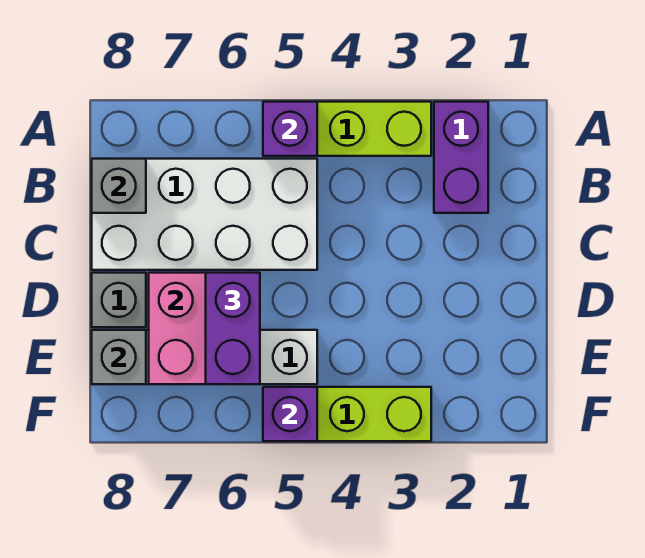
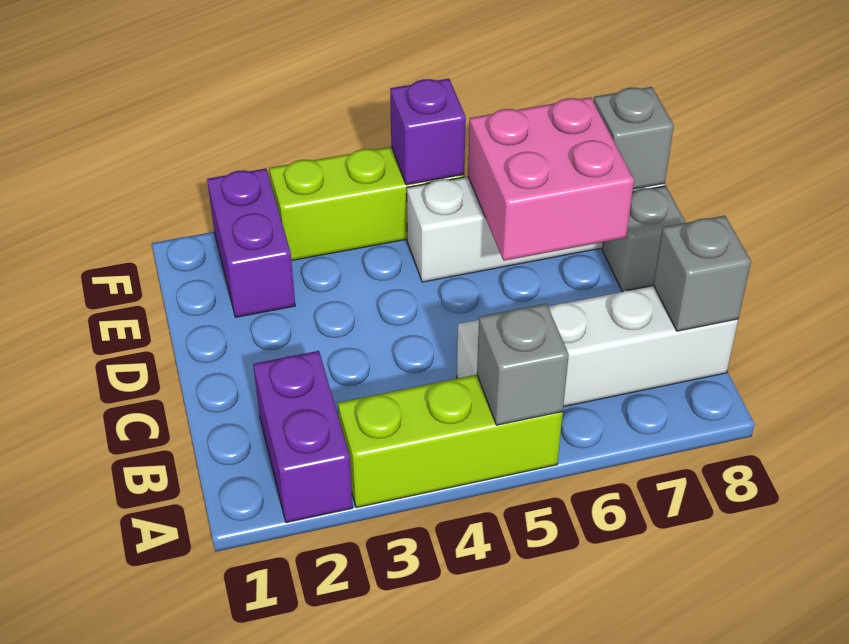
purple brick A5 level 2 -> grey brick A5 level 2
white brick B5:C8 level 1 -> white brick B5:B8 level 1
purple brick D6:E6 level 3 -> purple brick E2:F2 level 1

